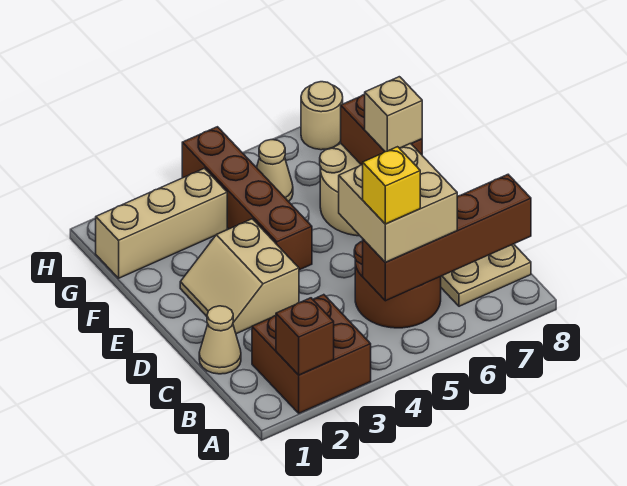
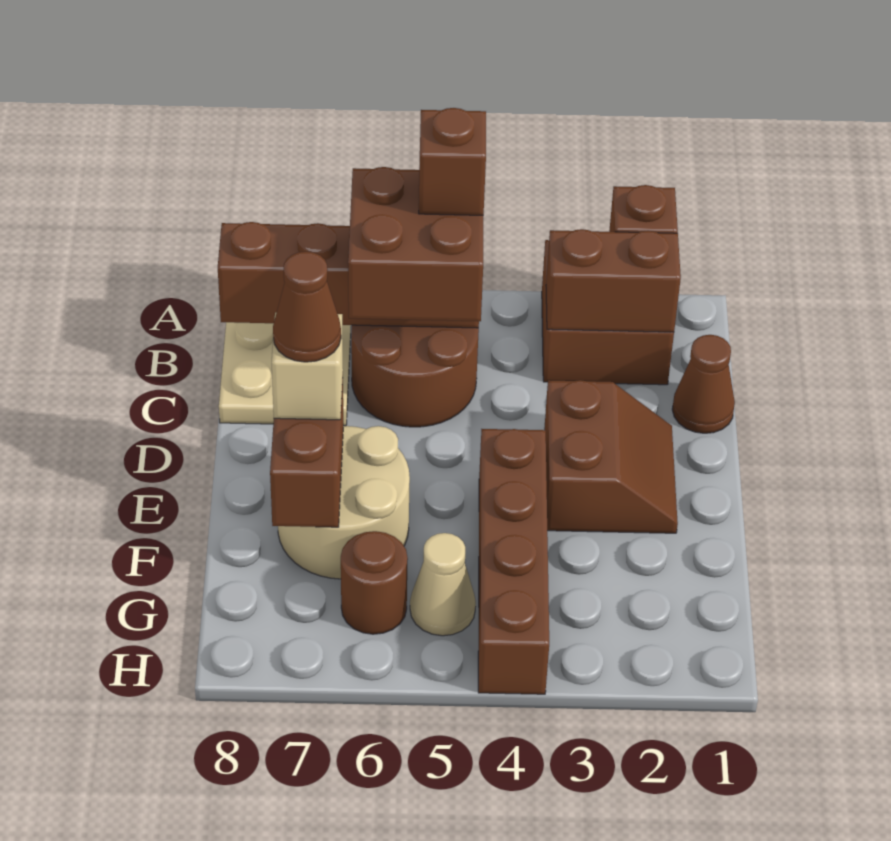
none -> brown brick B2:B3 level 2
tan brick B5:C6 level 3 -> brown brick B5:C6 level 3
yellow brick B5 level 4 -> brown brick B5 level 4
tan cone C1 level 1 -> brown cone C1 level 1
tan slope D2:E3 level 1 top 3 -> brown slope D2:E3 level 1 top 3
none -> brown cone E7 level 4
tan brick G1:G3 level 1 -> none
none -> brown round brick G6 level 1
tan round brick H7 level 1 -> none

